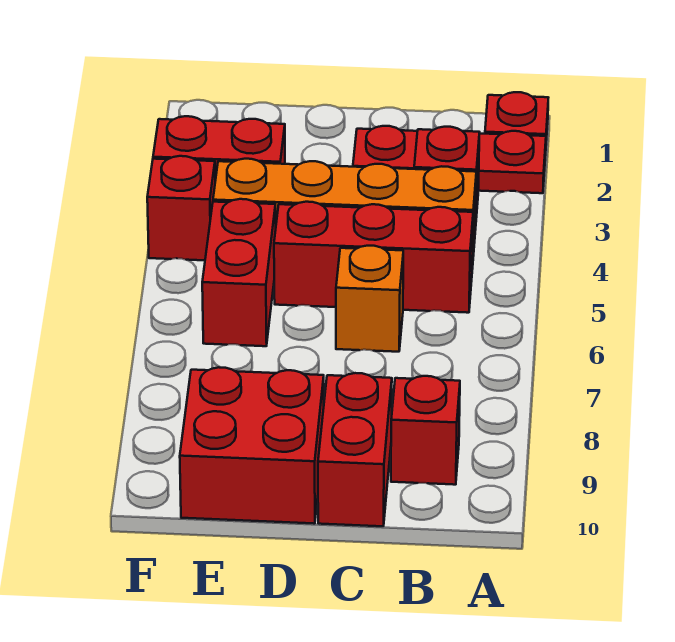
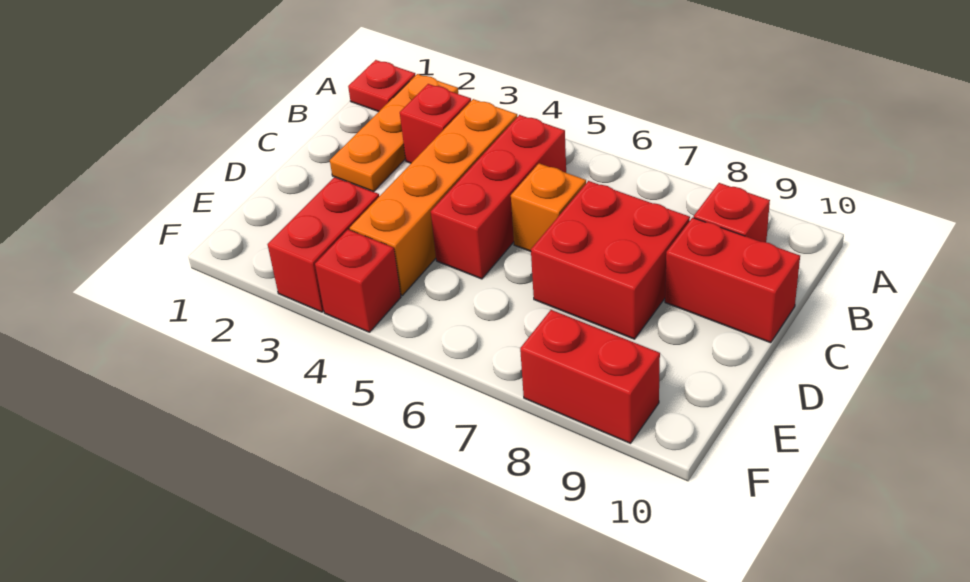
red plate A2:C2 level 1 -> orange plate A2:C2 level 1
red brick D9:E10 level 1 -> red brick C7:D8 level 1
red brick E5:E6 level 1 -> red brick F8:F9 level 1

